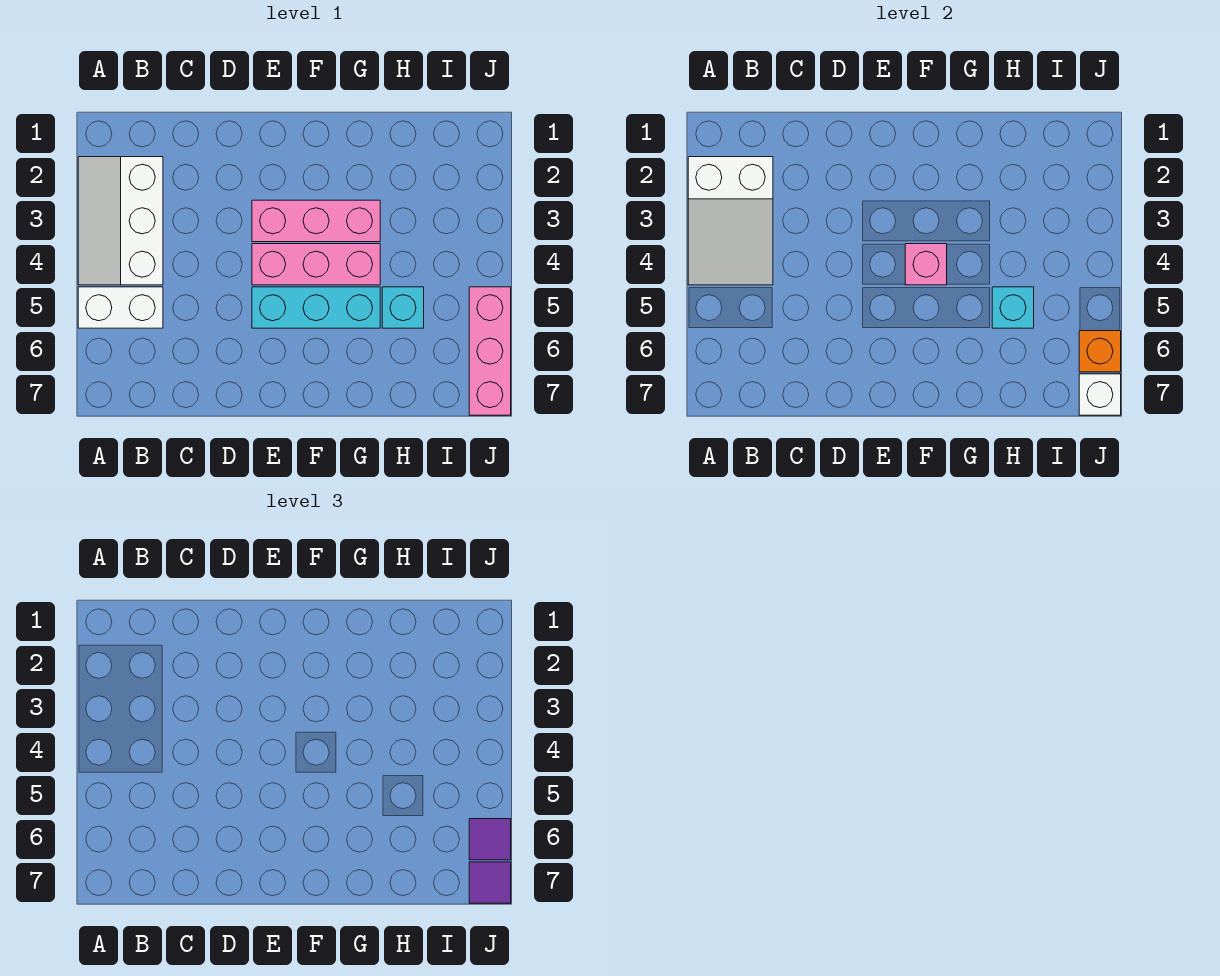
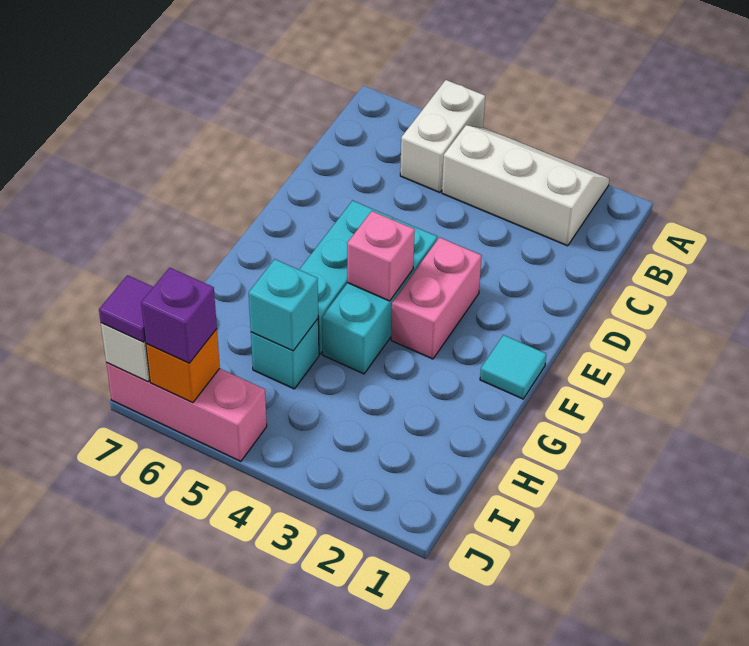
white slope A2:B4 level 2 top 2 -> none
pink brick E3:G3 level 1 -> pink brick E3:F3 level 1
pink brick E4:G4 level 1 -> cyan brick E4:G4 level 1
none -> cyan tile F1 level 1
purple tile J6 level 3 -> purple brick J6 level 3

